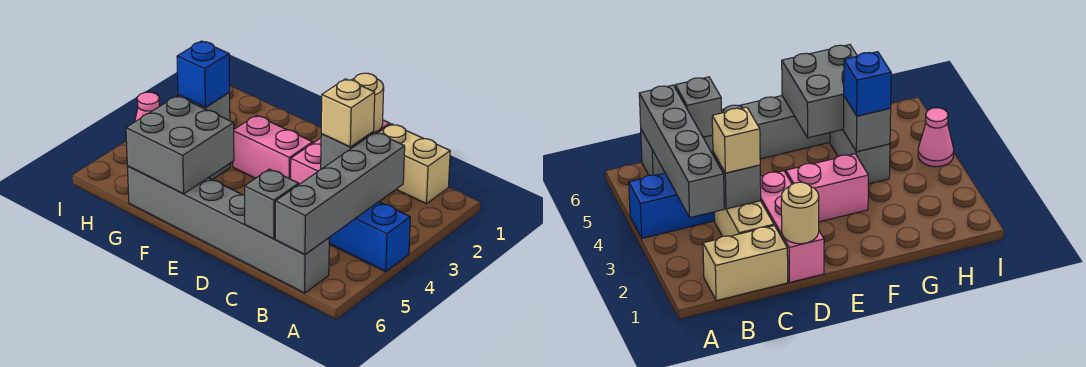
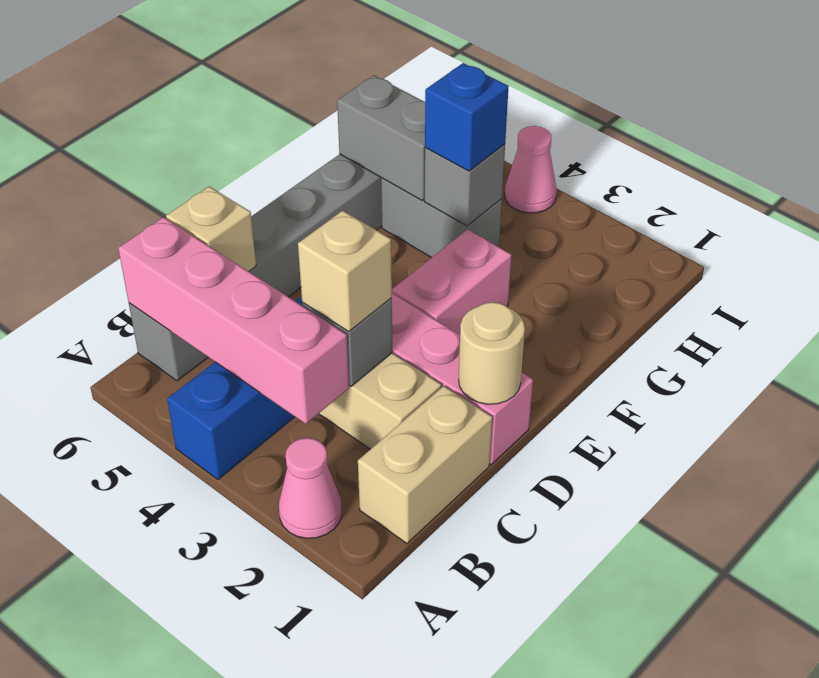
none -> pink cone A2 level 1
grey brick B3:B6 level 2 -> pink brick B3:B6 level 2
grey brick C6 level 2 -> tan brick C6 level 2
grey brick F5:G6 level 2 -> grey brick G5:G6 level 2

